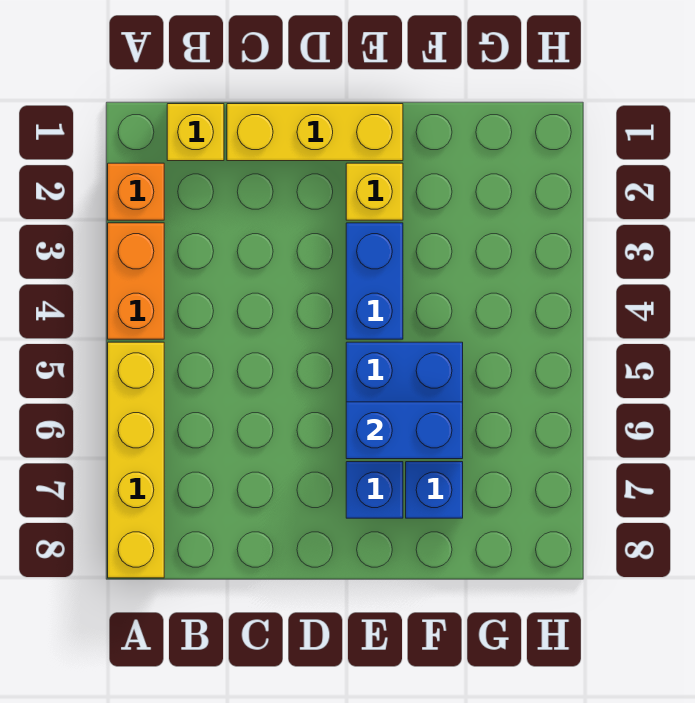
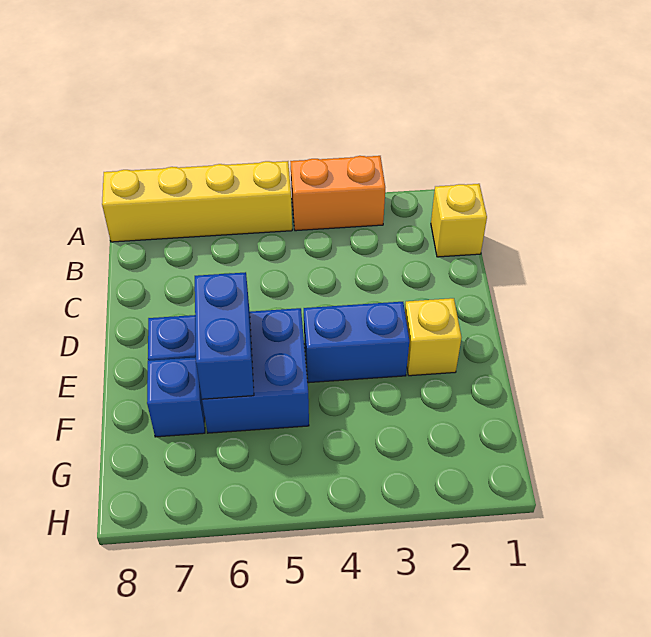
orange brick A2 level 1 -> none
yellow brick C1:E1 level 1 -> none

